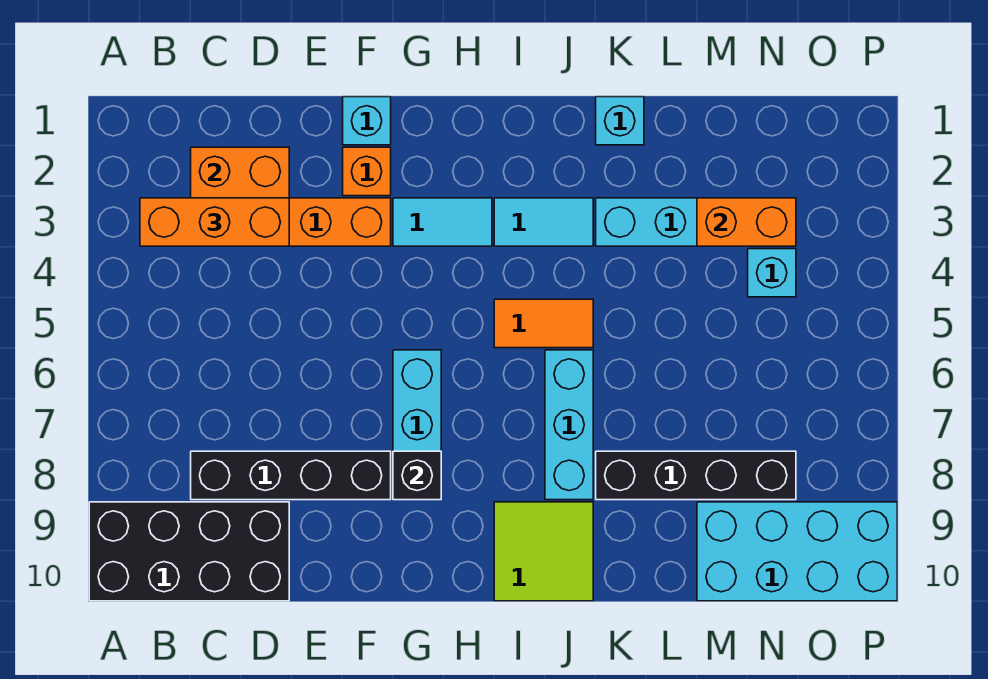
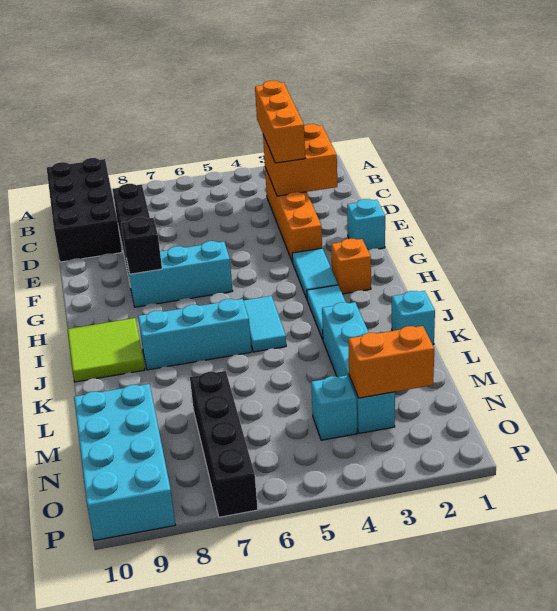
orange brick F2 level 1 -> orange brick H2 level 1
orange tile I5:J5 level 1 -> cyan tile I5:J5 level 1
black brick K8:N8 level 1 -> black brick M7:P7 level 1
orange brick M3:N3 level 2 -> orange brick N2:N3 level 2

